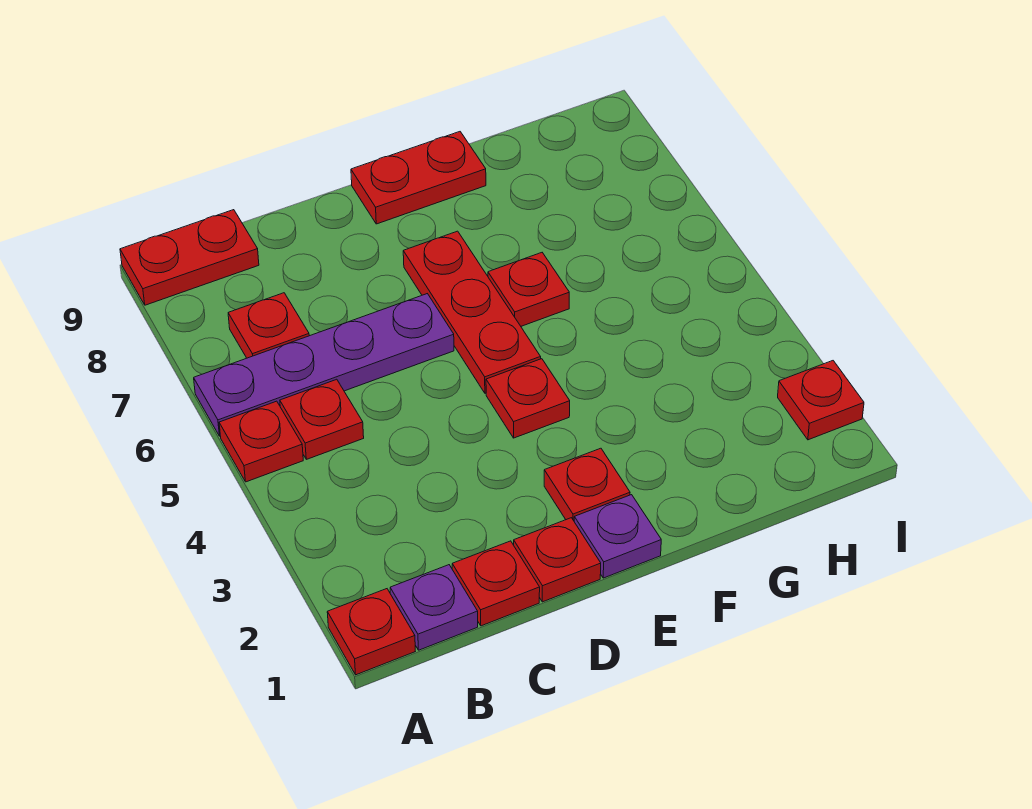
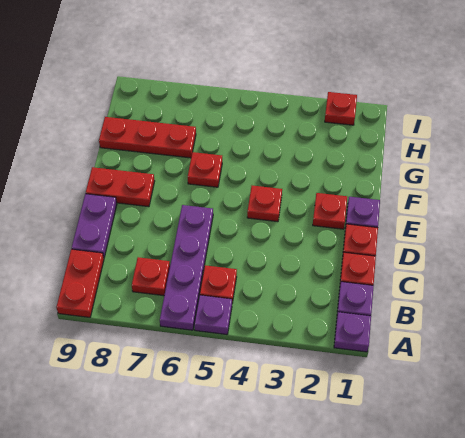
red plate A1 level 1 -> purple plate A1 level 1
red plate A5 level 1 -> purple plate A5 level 1
none -> purple plate C9:D9 level 1
red plate E5:E7 level 1 -> red plate G7:G9 level 1
red plate E9:F9 level 1 -> red plate E8:E9 level 1

